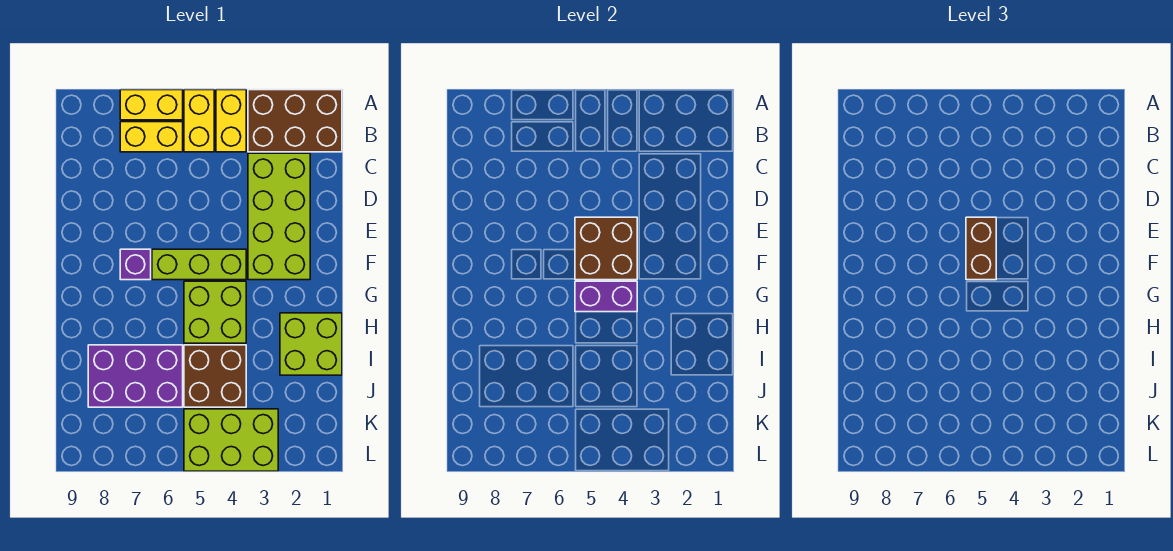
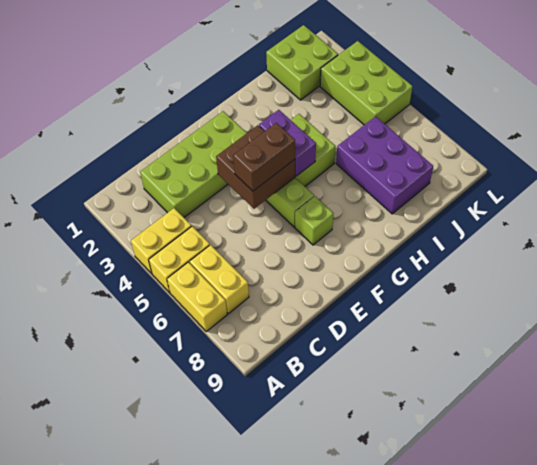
brown brick A1:B3 level 1 -> none
purple brick F7 level 1 -> lime brick F7 level 1
lime brick H1:I2 level 1 -> lime brick J1:K2 level 1
brown brick I4:J5 level 1 -> none

